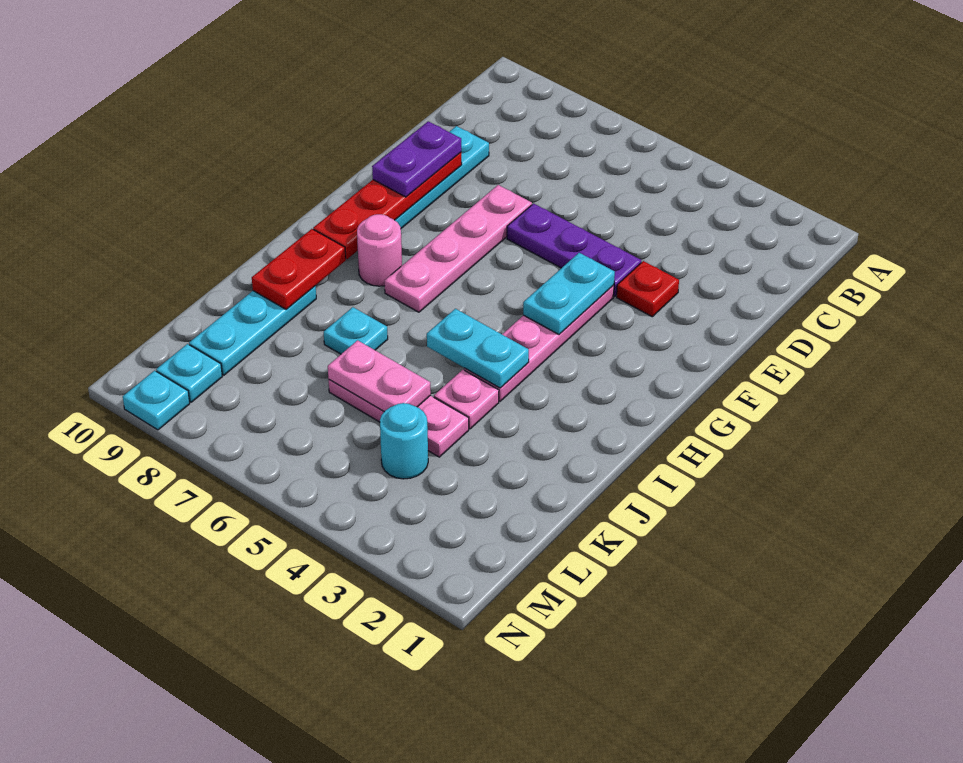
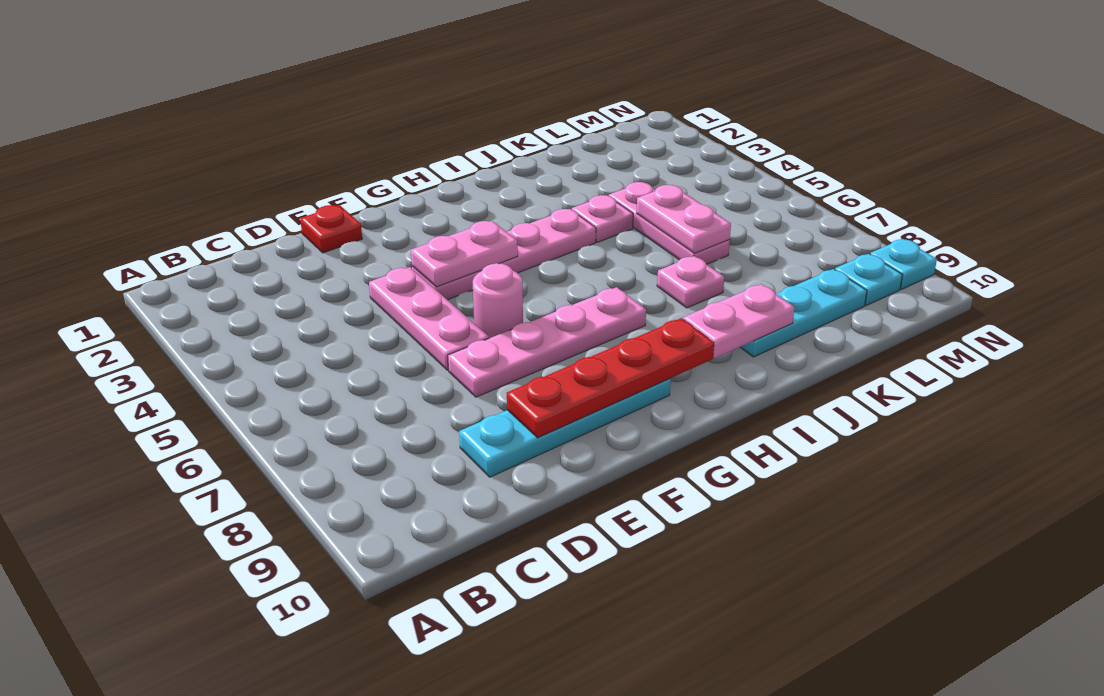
red plate E3 level 1 -> red plate E1 level 1
purple plate E4:E6 level 1 -> pink plate E4:E6 level 1
purple plate E9:F9 level 3 -> none
cyan plate F4:G4 level 2 -> pink plate F4:G4 level 2
pink round brick H8 level 1 -> pink round brick F6 level 1
cyan plate I4:I5 level 2 -> none
red plate I9:J9 level 2 -> pink plate I9:J9 level 2
cyan plate J7 level 1 -> pink plate J7 level 1
cyan round brick L4 level 1 -> none

